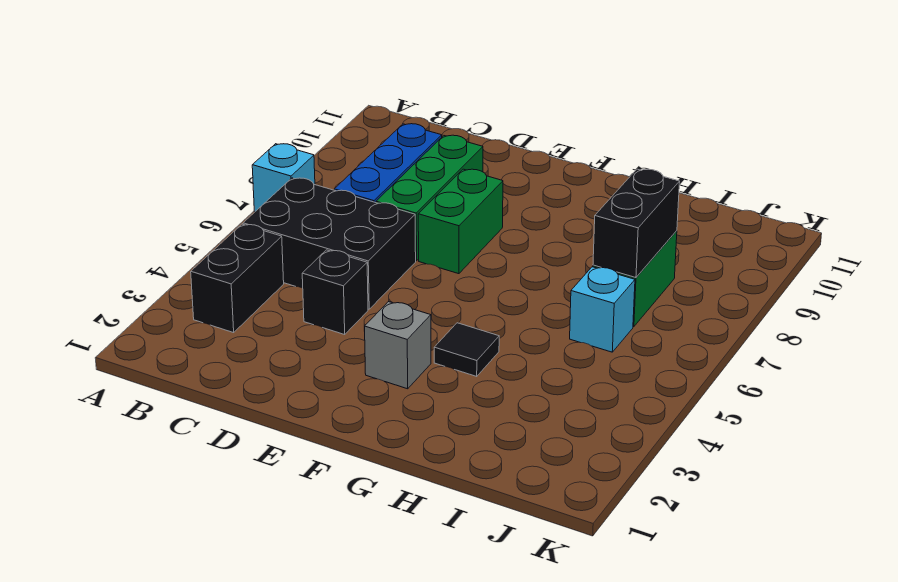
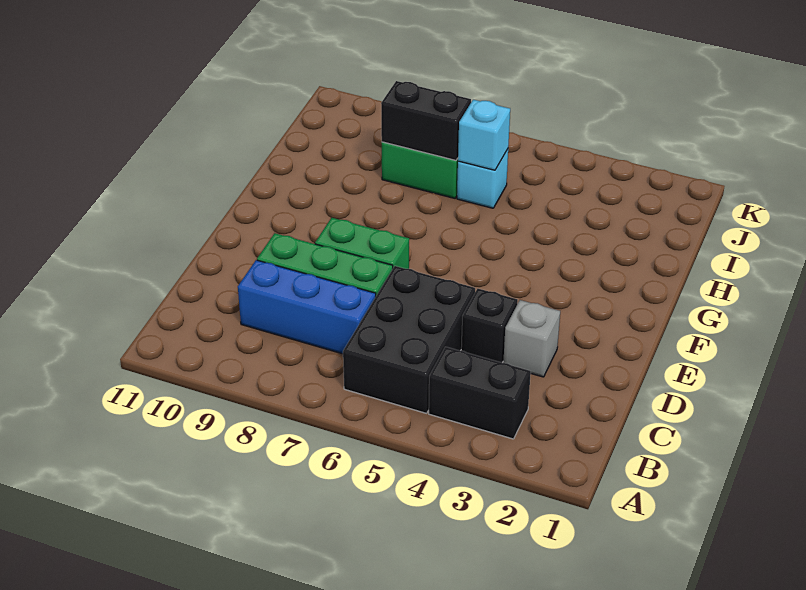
cyan brick A7 level 1 -> cyan brick I6 level 2
grey brick F3 level 1 -> grey brick D3 level 1
black tile G4 level 1 -> none

